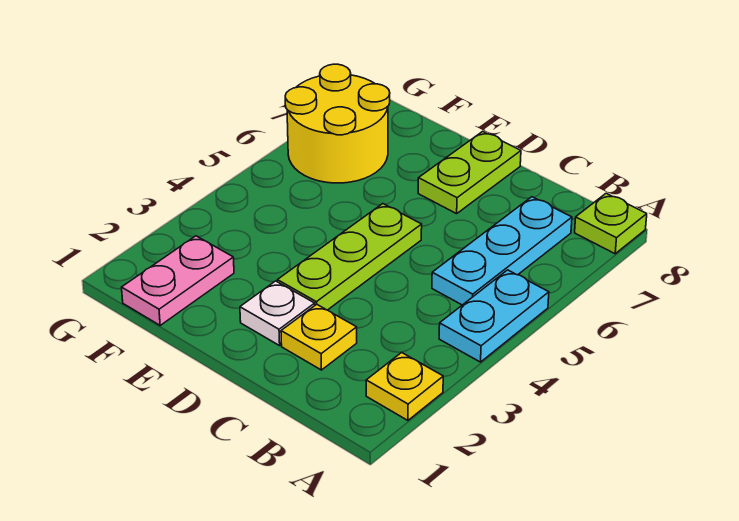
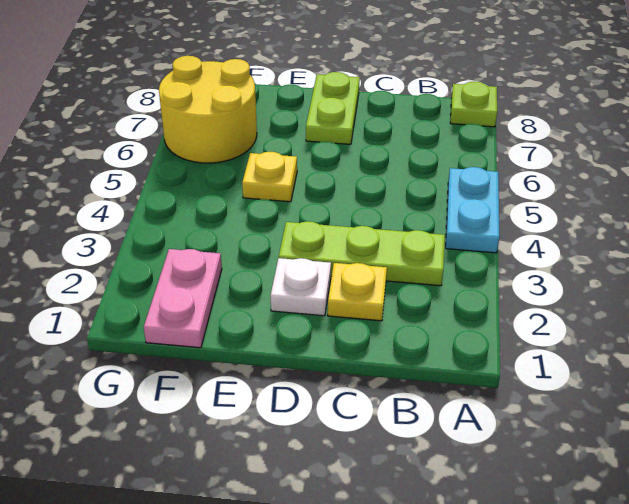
yellow plate A2 level 1 -> yellow plate E5 level 1
cyan plate B5:B7 level 1 -> none
lime plate D3:D5 level 1 -> lime plate B3:D3 level 1

